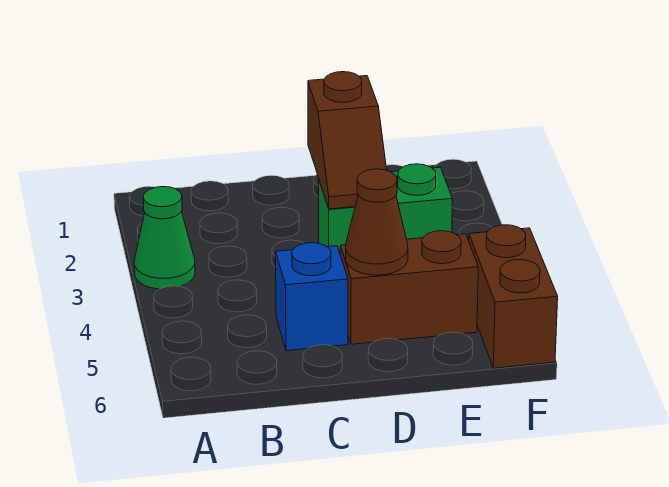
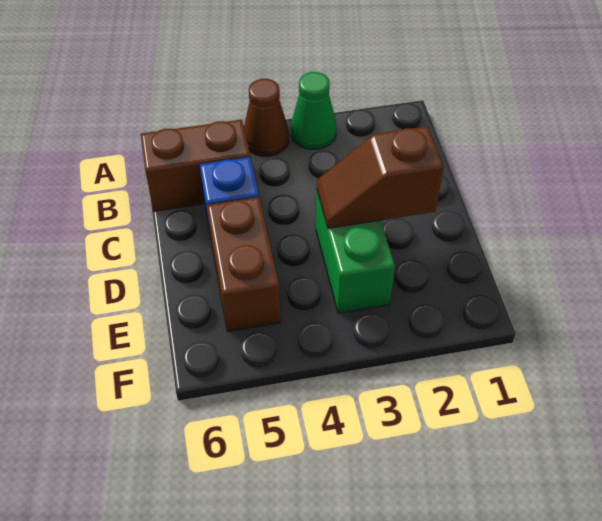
brown cone D5 level 2 -> brown cone A4 level 1
brown brick F5:F6 level 1 -> brown brick B5:B6 level 1

